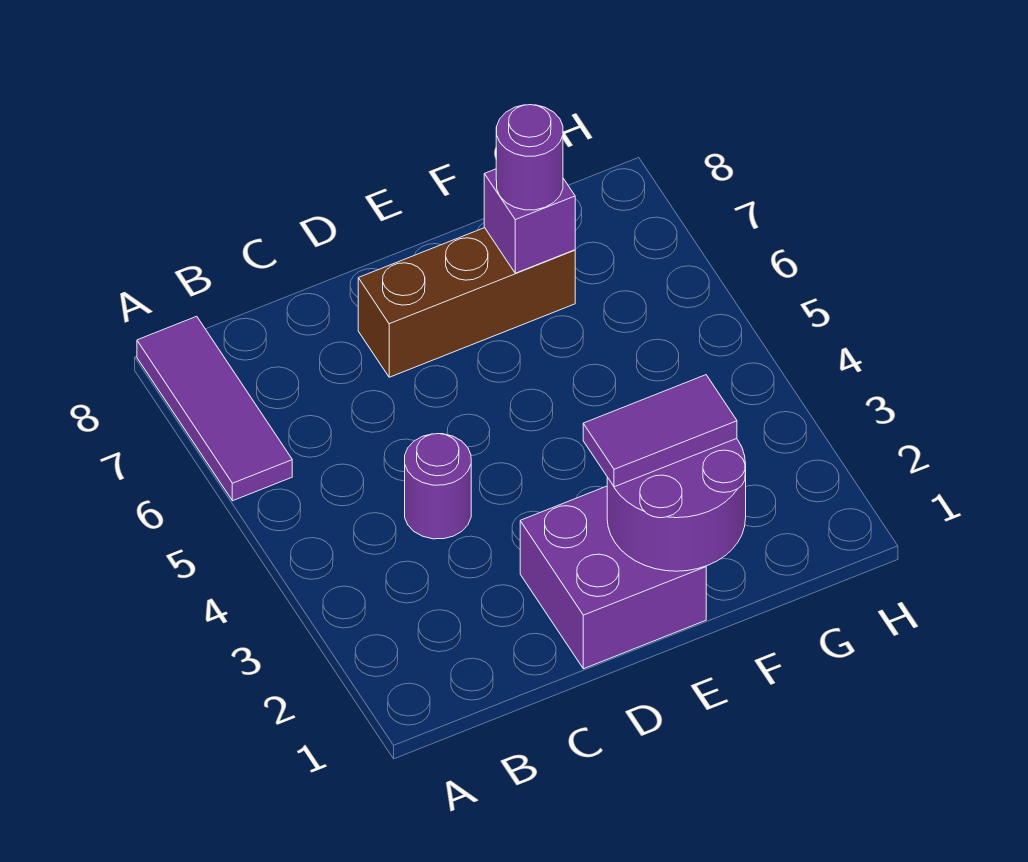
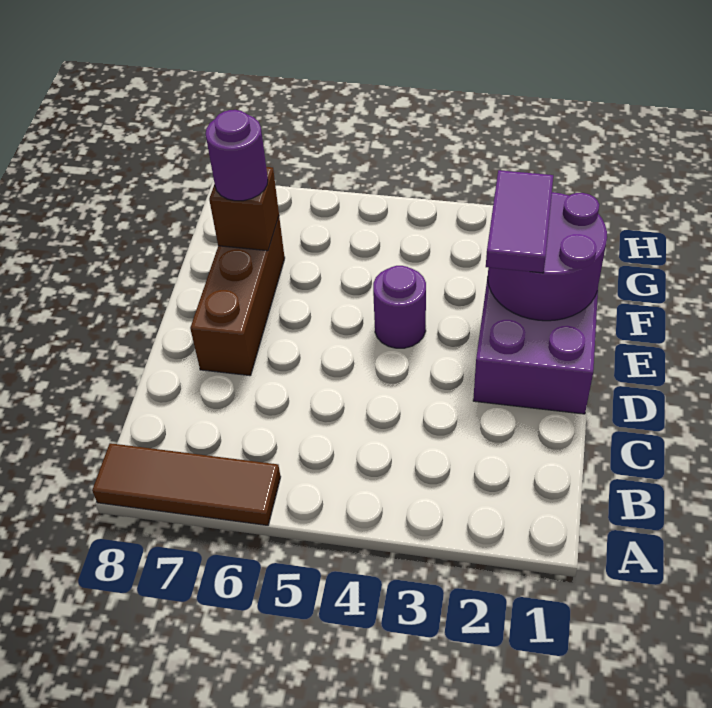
purple tile A6:A8 level 1 -> brown tile A6:A8 level 1
purple round brick C4 level 1 -> purple round brick E4 level 1
purple brick F7 level 2 -> brown brick F7 level 2

